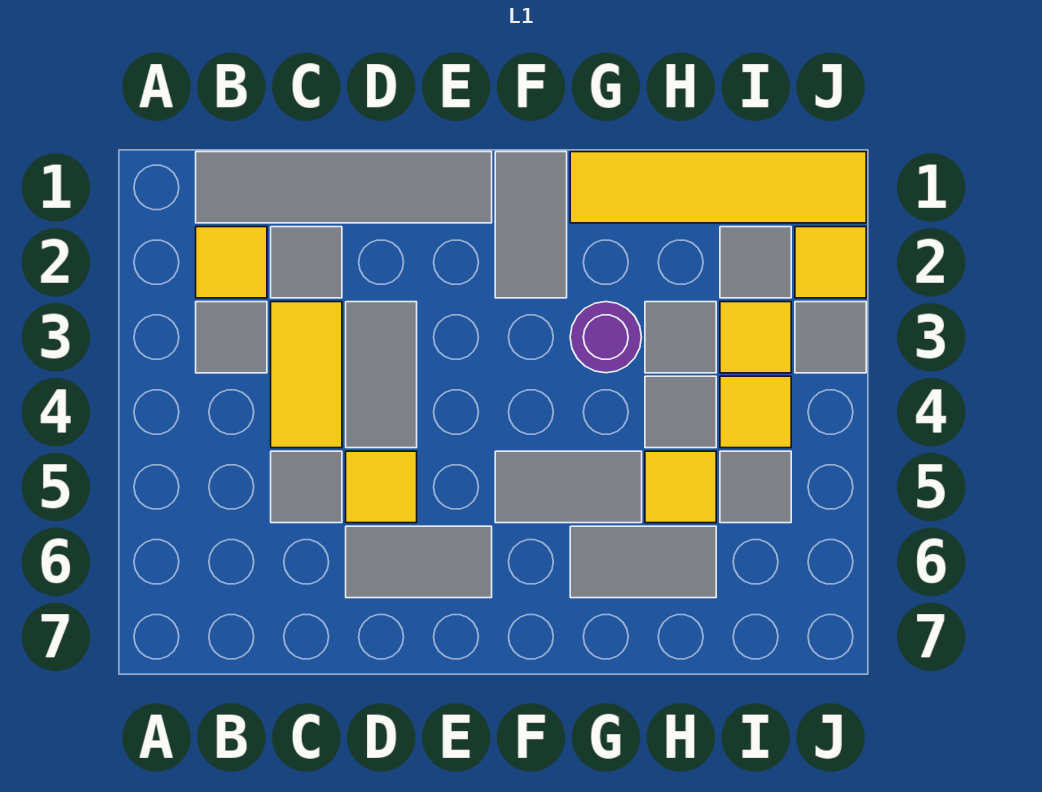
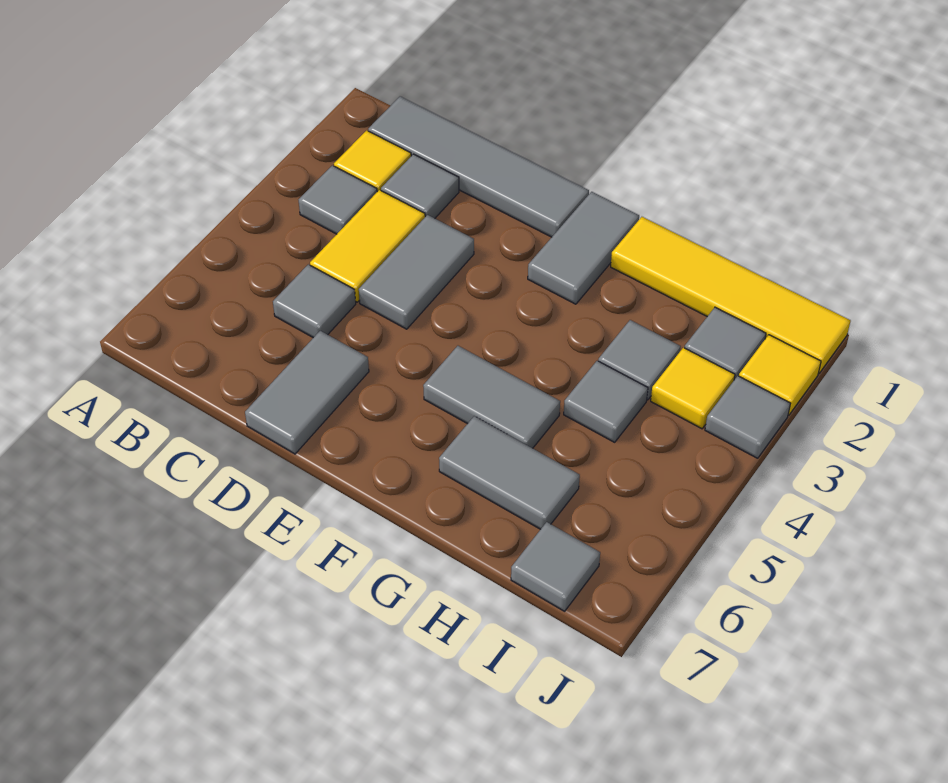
yellow tile D5 level 1 -> none
grey tile D6:E6 level 1 -> grey tile D6:D7 level 1
purple round brick G3 level 1 -> none
yellow tile H5 level 1 -> none
yellow tile I4 level 1 -> none
grey tile I5 level 1 -> grey tile I7 level 1

